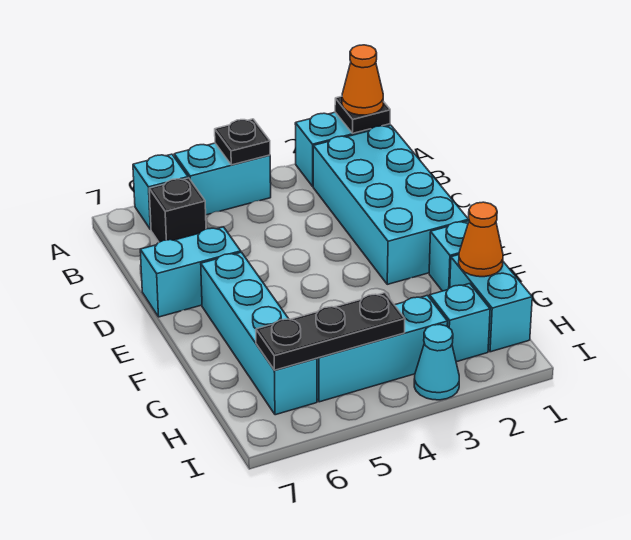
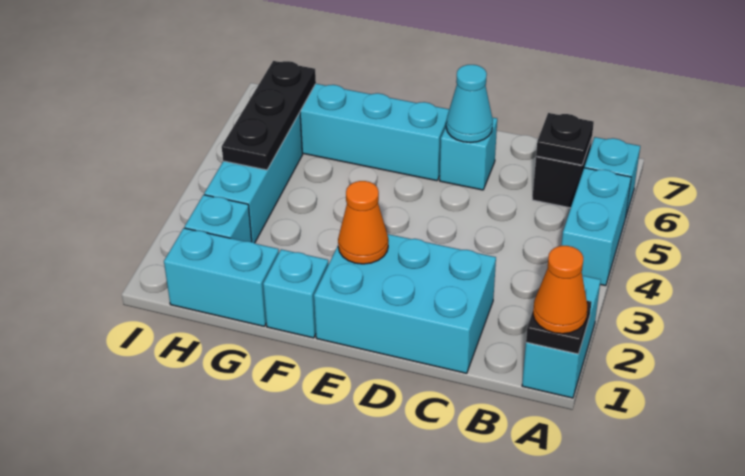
black plate A4 level 2 -> black plate B6 level 2
cyan brick B1:E2 level 1 -> cyan brick C1:E2 level 1
cyan brick D6:D7 level 1 -> cyan brick D6 level 1
orange cone G1 level 2 -> orange cone E2 level 2
cyan cone I3 level 1 -> cyan cone D6 level 2

